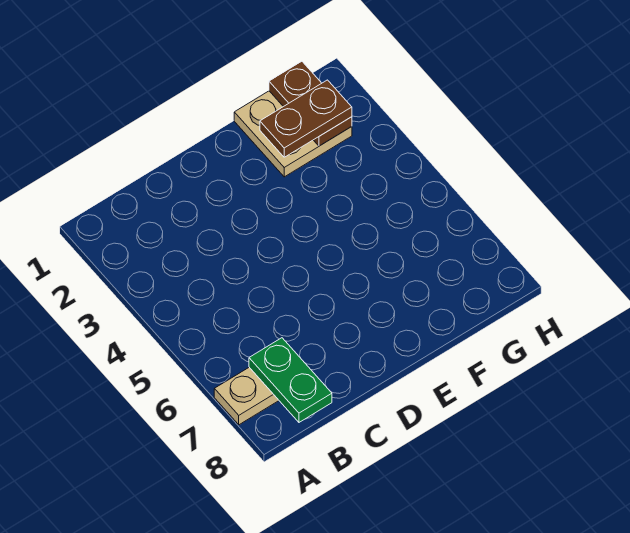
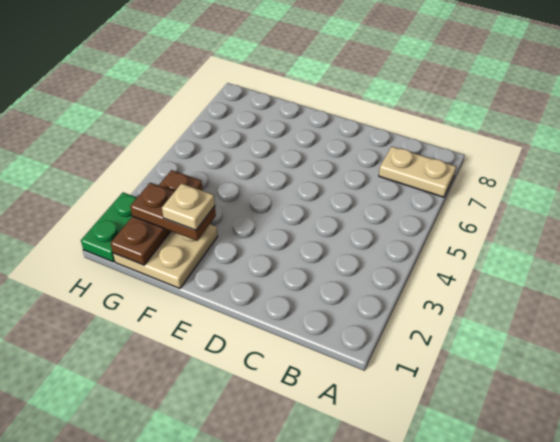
green plate B7:B8 level 2 -> green plate H1:H2 level 1
none -> tan plate F2 level 4
brown plate G1:G2 level 2 -> brown plate G1:G3 level 2

